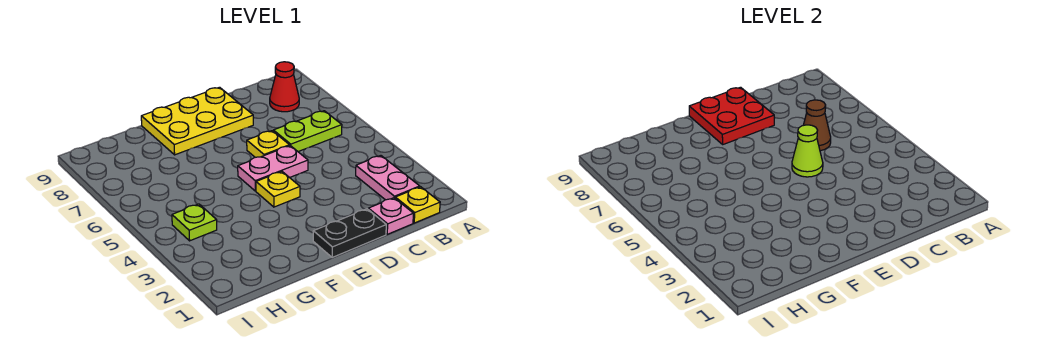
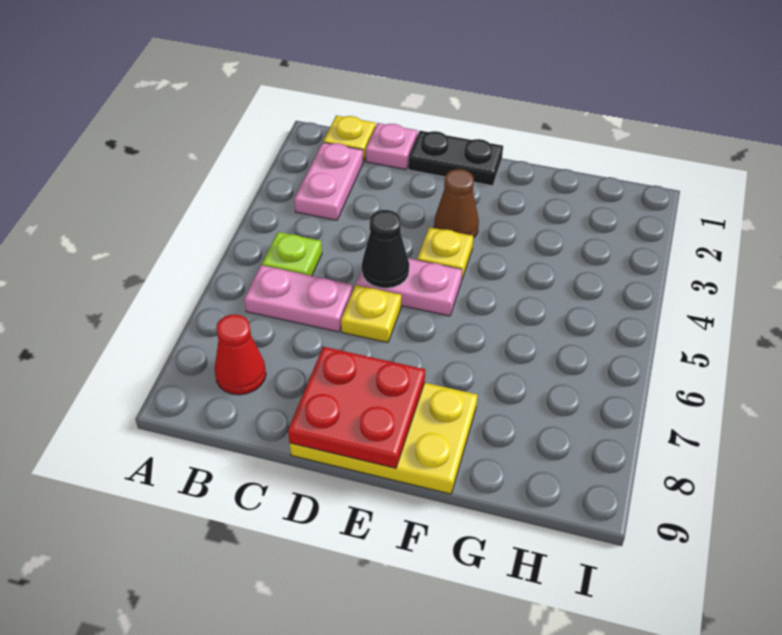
lime plate B6:C6 level 1 -> pink plate B6:C6 level 1
brown cone C6 level 2 -> brown cone E3 level 1
lime cone D5 level 2 -> black cone D5 level 2
lime plate H4 level 1 -> lime plate B5 level 1

